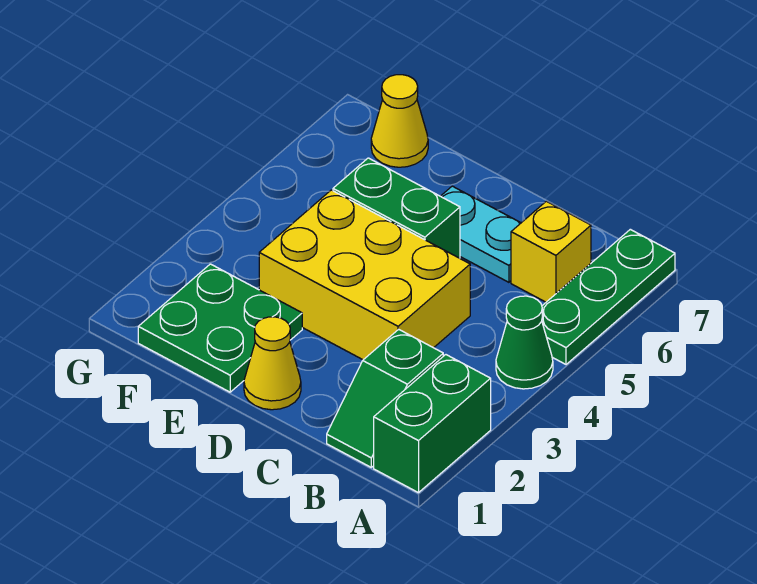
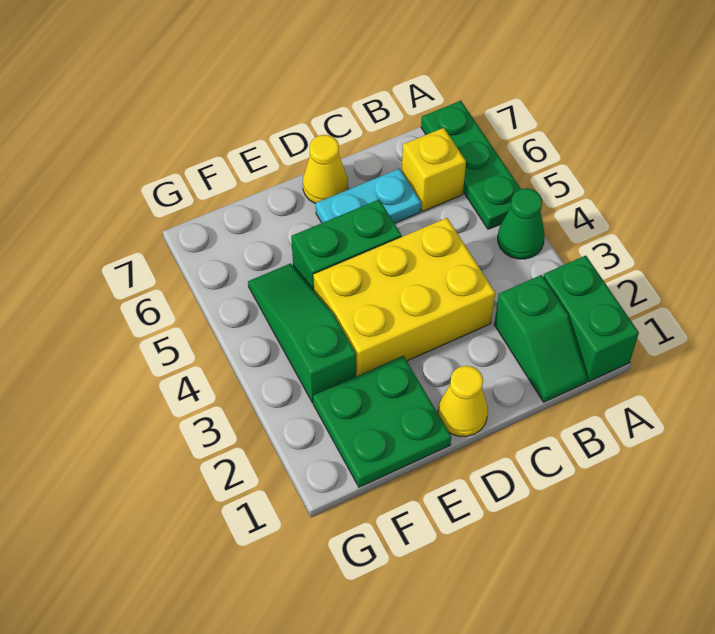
none -> green slope F3:F5 level 1 top 3
yellow cone F7 level 1 -> yellow cone D7 level 1

